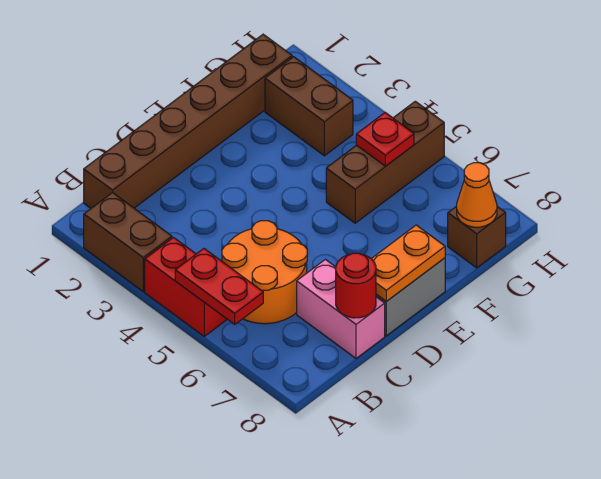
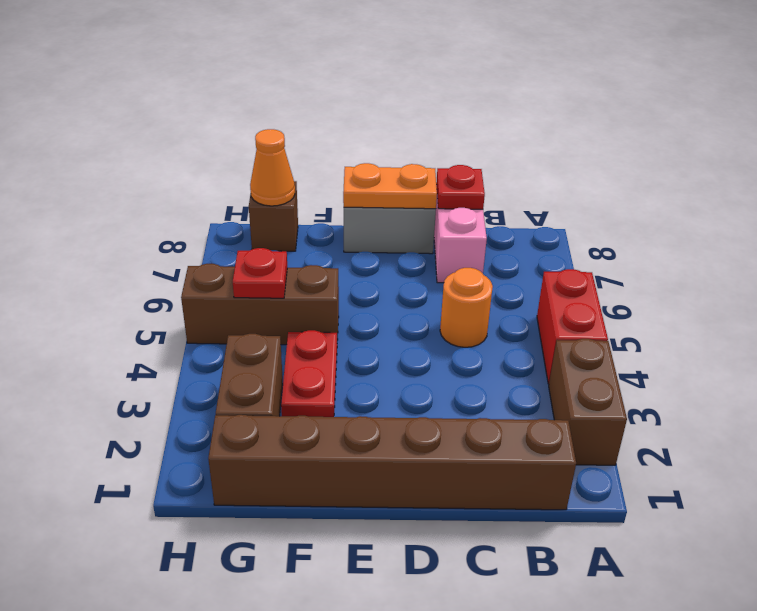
red plate A5:A6 level 2 -> red plate F3:F4 level 1
orange round brick B5:C6 level 1 -> orange round brick C5 level 1
red round brick C8 level 2 -> red plate C8 level 2

